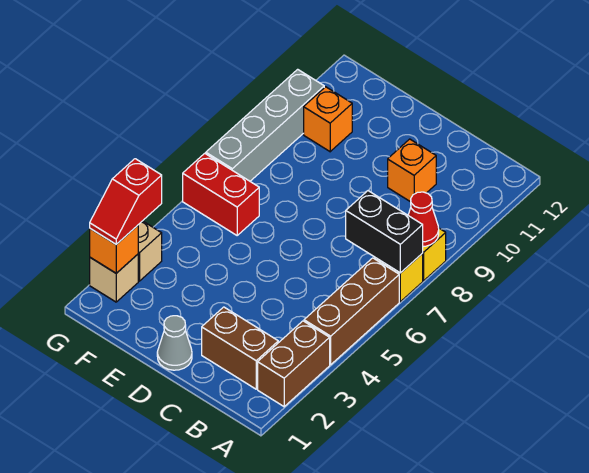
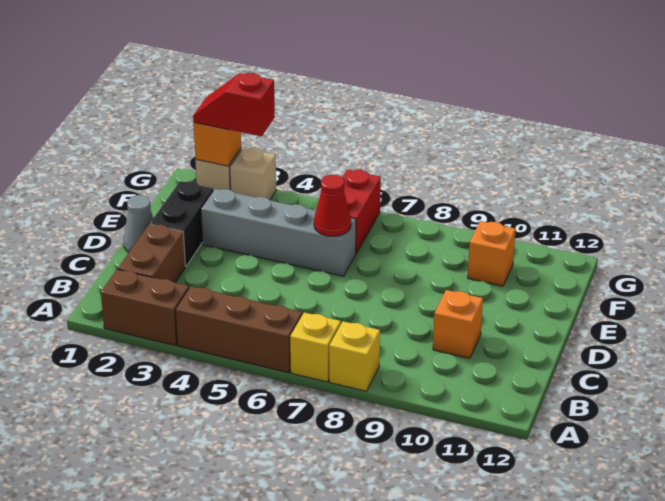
black brick A7:B7 level 2 -> black brick D2:E2 level 1
red cone A8 level 2 -> red cone E6 level 2
grey brick G7:G10 level 1 -> grey brick E3:E6 level 1

